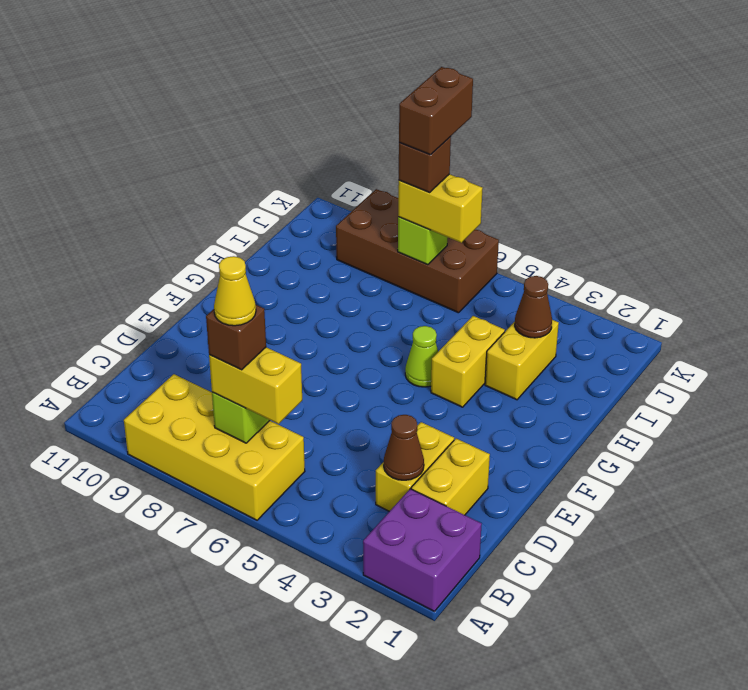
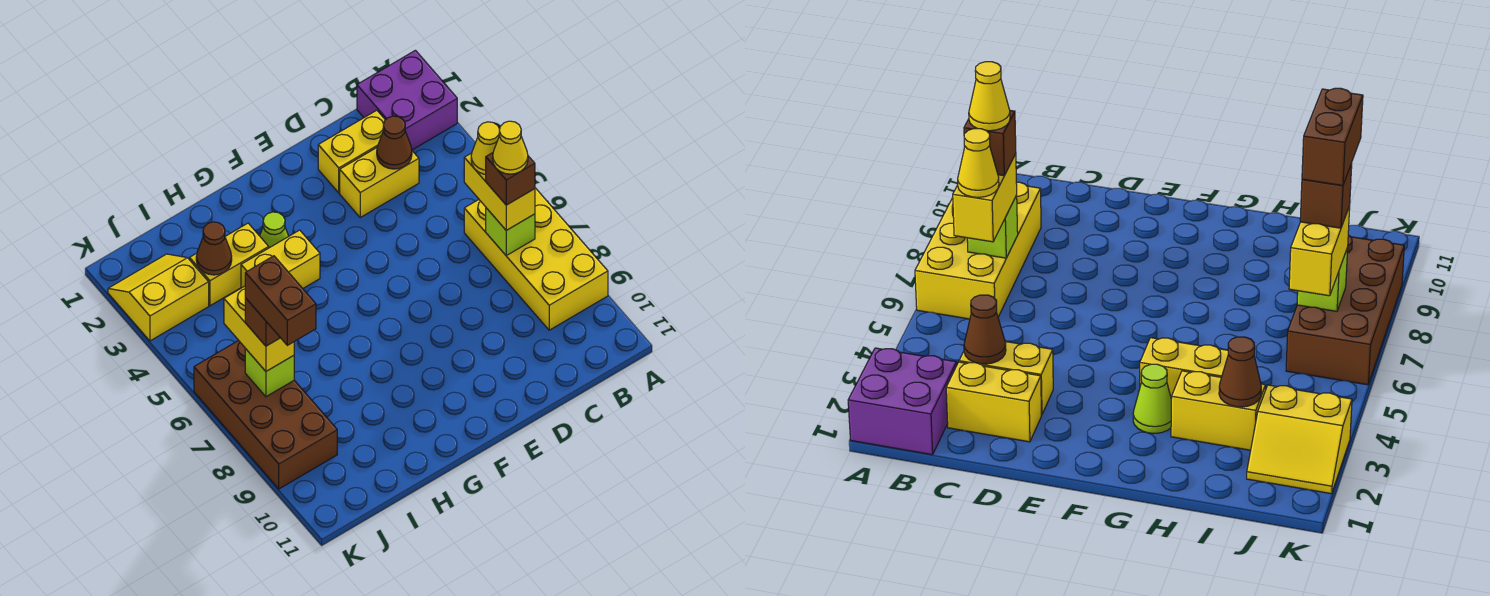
none -> yellow cone B6 level 4
lime cone G5 level 1 -> lime cone G3 level 1
none -> yellow slope J2:K3 level 1 top 3
brown brick J7:K7 level 5 -> brown brick J7:J8 level 5

